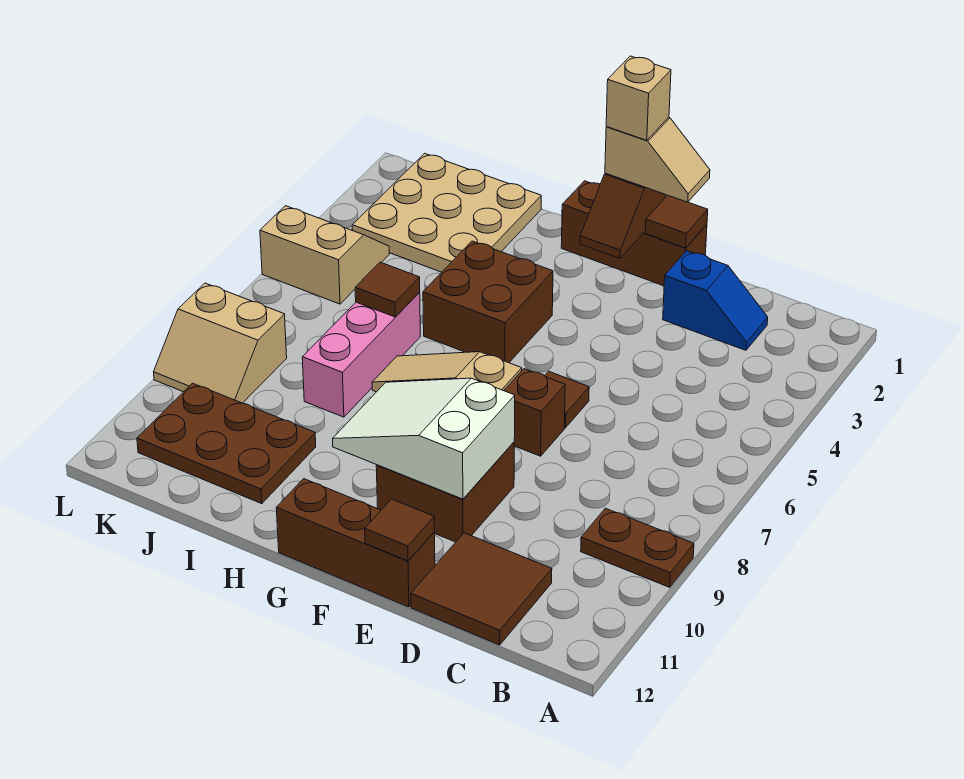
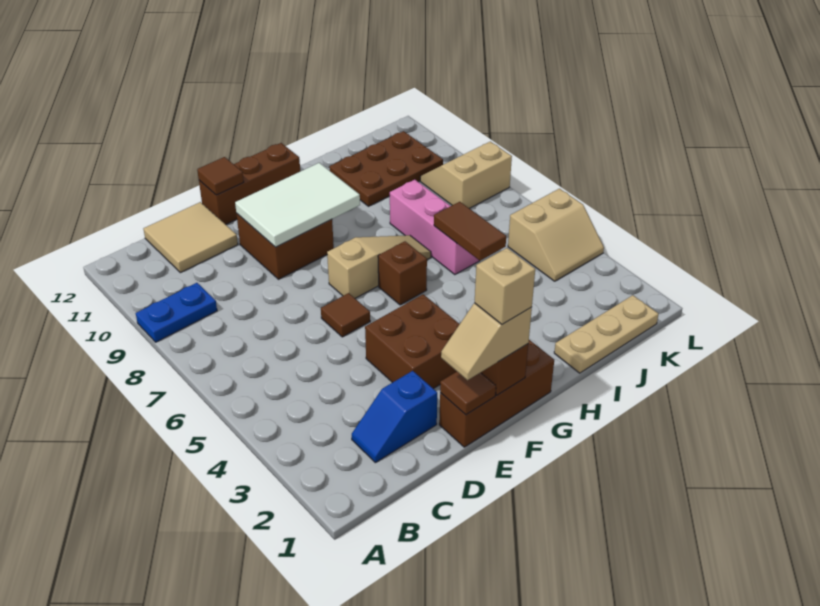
brown plate A9:B9 level 1 -> blue plate A9:B9 level 1
brown tile C11:D12 level 1 -> tan tile C11:D12 level 1
brown brick E7 level 1 -> brown brick G6 level 1
white slope E9:G10 level 2 top E -> white tile E9:G10 level 2
brown brick G4:H5 level 1 -> brown brick E3:F4 level 1
tan plate I1:K3 level 1 -> tan plate I1:K1 level 1
brown tile I6 level 2 -> brown tile I5:I6 level 2

